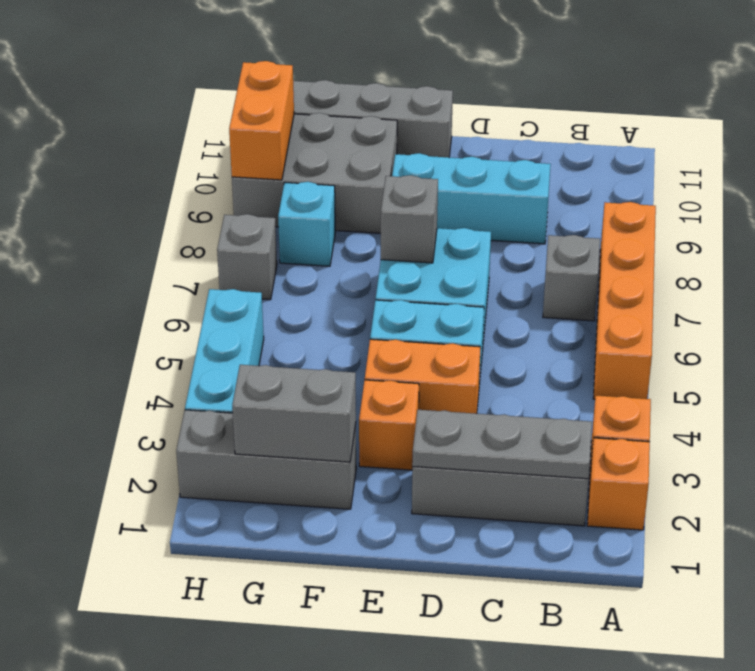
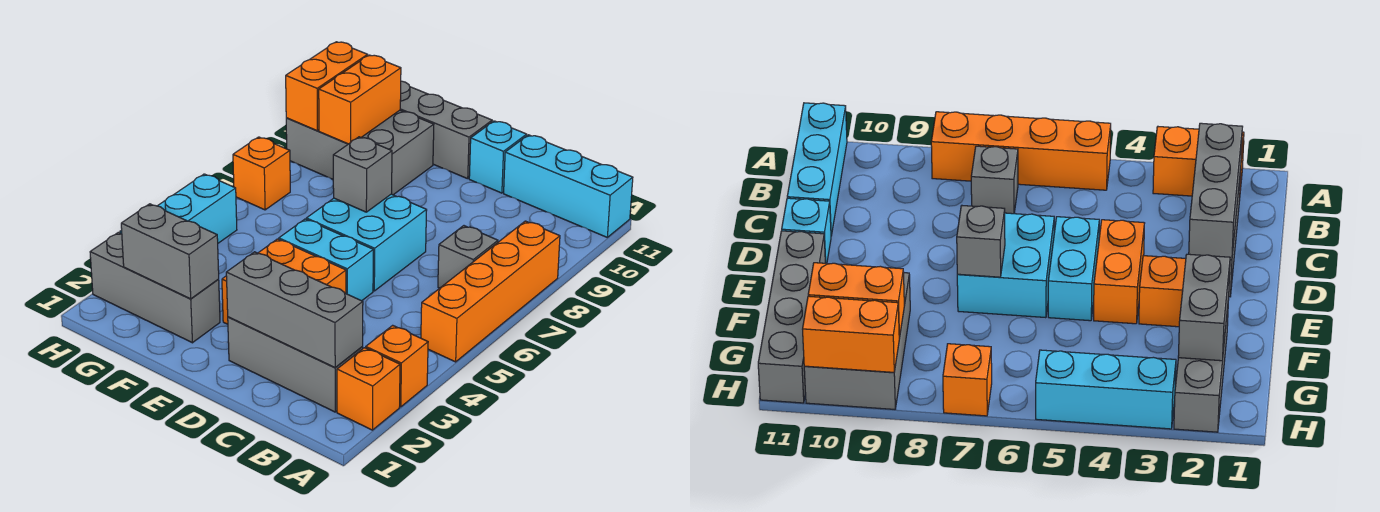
grey plate B2:D2 level 2 -> grey brick B2:D2 level 2
cyan brick C9:E9 level 1 -> cyan brick A11:C11 level 1
cyan brick G8 level 1 -> cyan brick D11 level 1
none -> orange brick G9:G10 level 2
grey brick H7 level 1 -> orange brick H7 level 1

